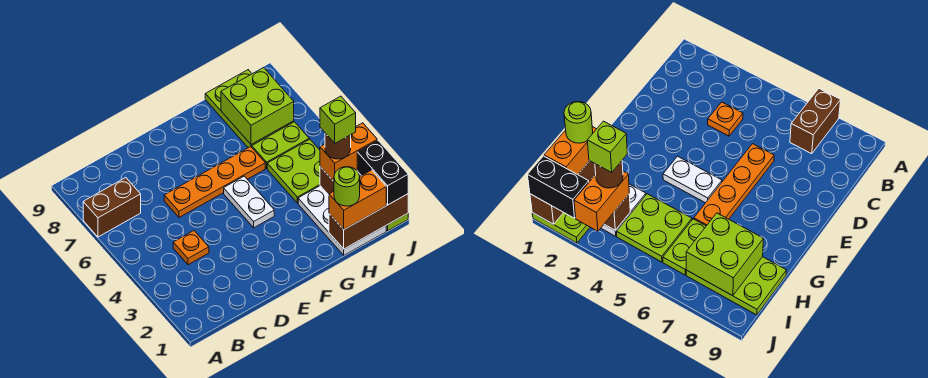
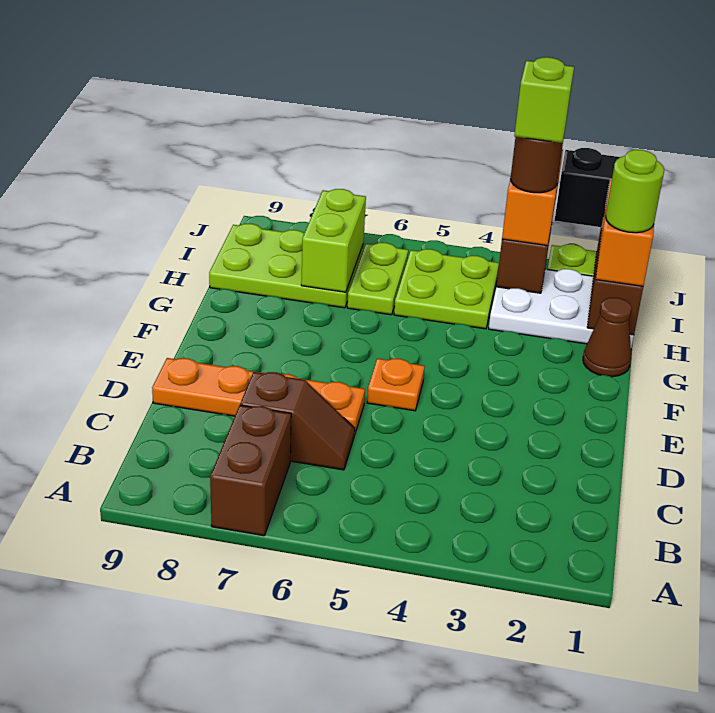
orange plate C4 level 1 -> orange plate E5 level 1
none -> brown slope C6:C7 level 1 top 7
orange plate D6:G6 level 1 -> orange plate D6:D9 level 1
white plate F4:F5 level 1 -> none
none -> brown cone G1 level 1
lime brick H7:I8 level 2 -> lime brick H7:I7 level 2

